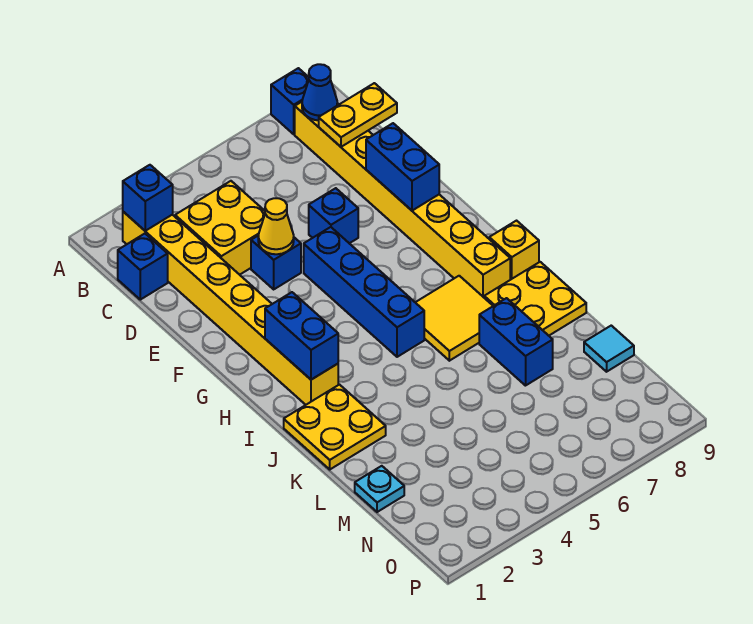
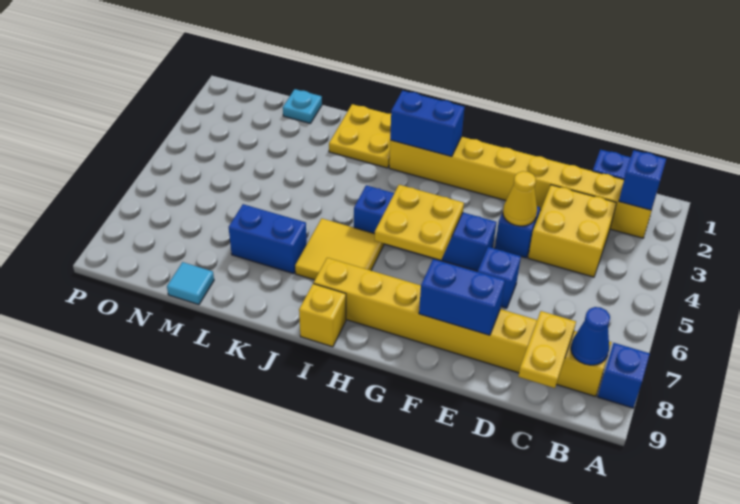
yellow plate J8:K9 level 1 -> yellow plate G5:H6 level 2

